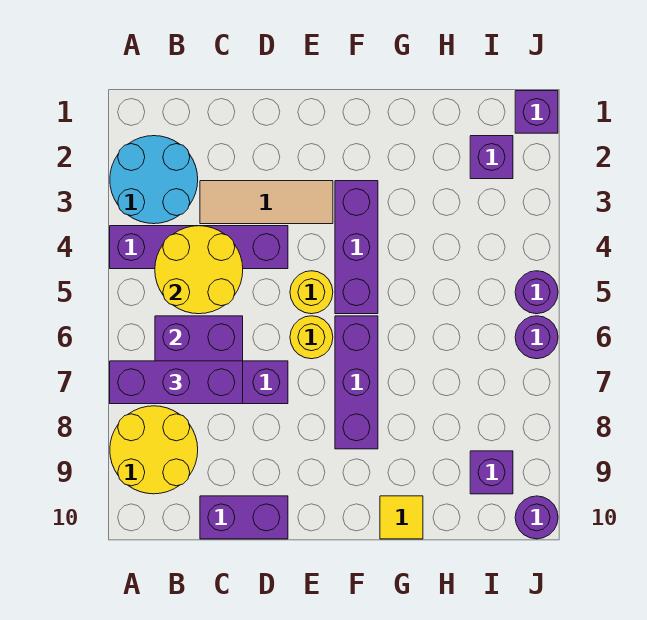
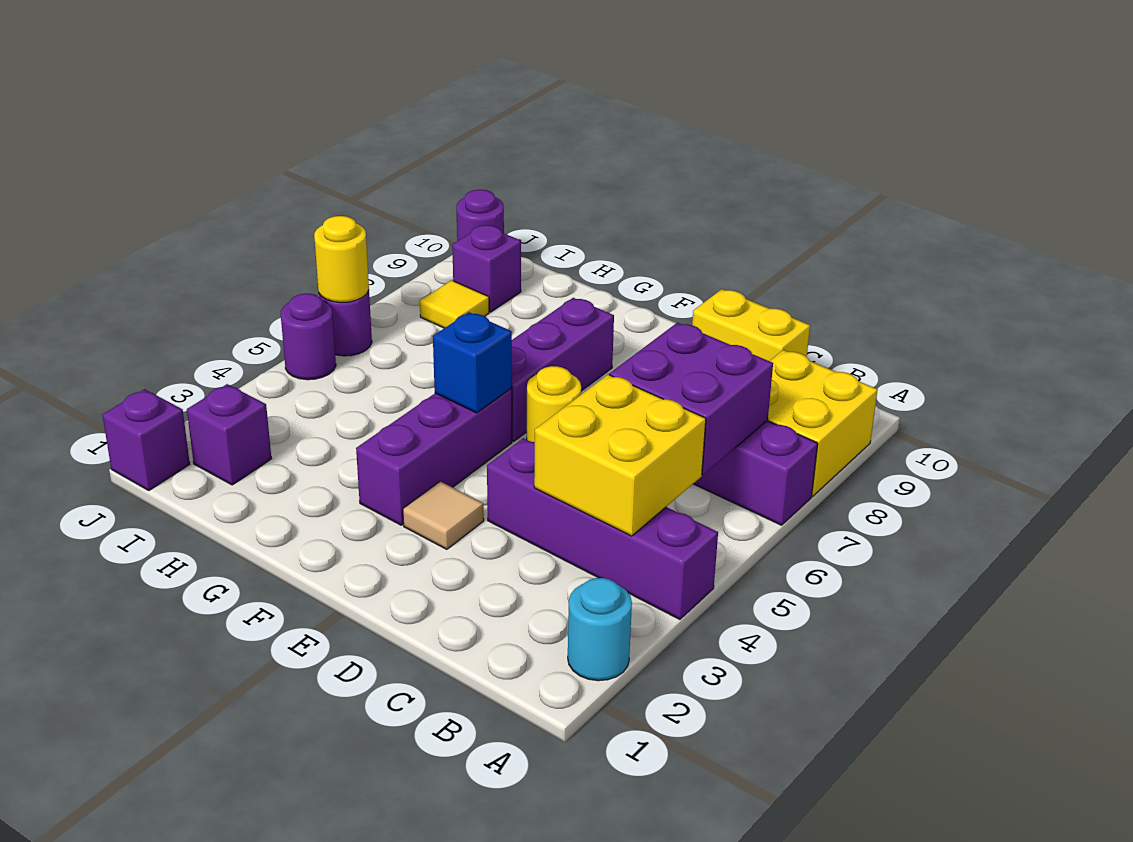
cyan round brick A2:B3 level 1 -> cyan round brick A2 level 1
purple brick A7:C7 level 3 -> none
yellow round brick A8:B9 level 1 -> yellow brick A8:B9 level 1
yellow round brick B4:C5 level 2 -> yellow brick B4:C5 level 2
tan tile C3:E3 level 1 -> tan tile E3 level 1
purple brick C10:D10 level 1 -> yellow brick C10:D10 level 1
yellow round brick E5 level 1 -> yellow round brick J6 level 2
none -> blue brick F5 level 2
yellow tile G10 level 1 -> yellow tile I8 level 1

